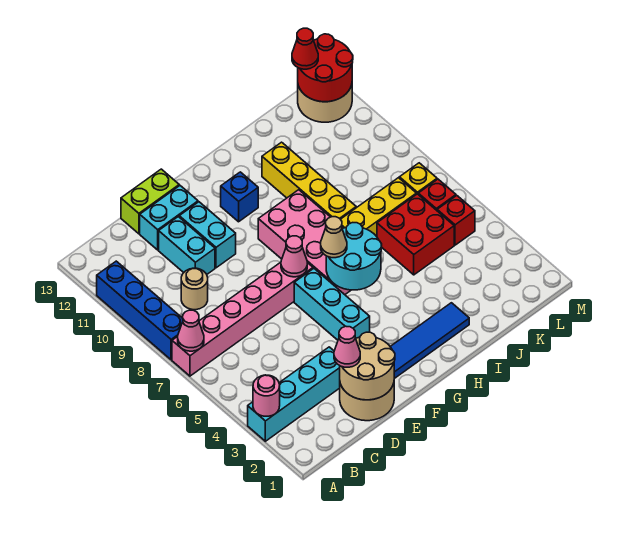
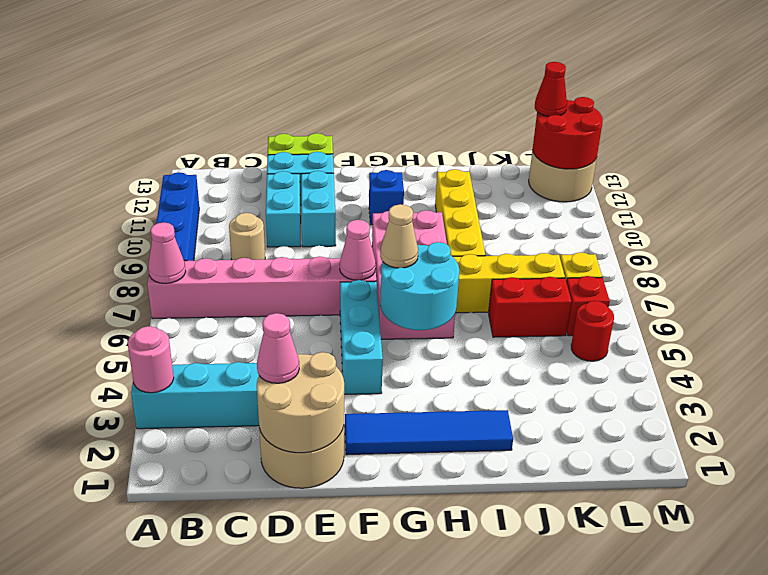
red brick J5:K6 level 1 -> red brick J6:K6 level 1
red brick L5 level 1 -> red round brick L5 level 1

